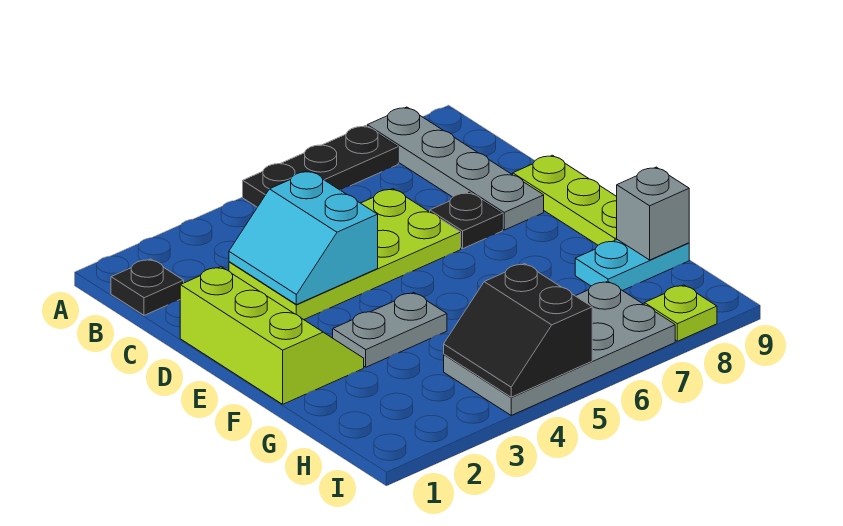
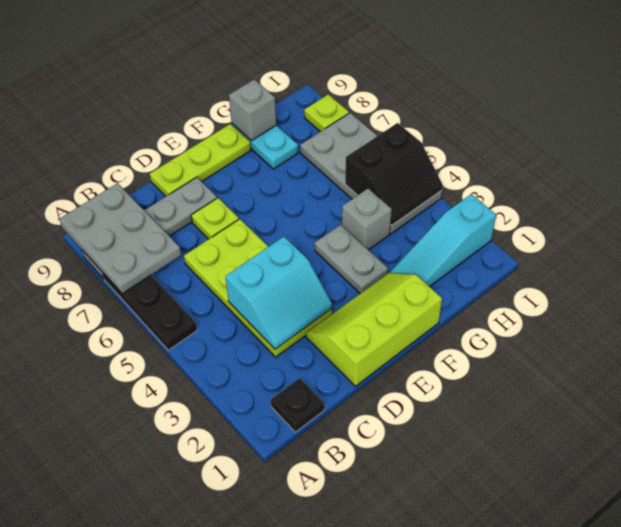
none -> grey plate A7:B9 level 2
black plate D7 level 1 -> lime plate D7 level 1
none -> cyan slope G2:I2 level 1 top I
none -> grey brick G4 level 1

